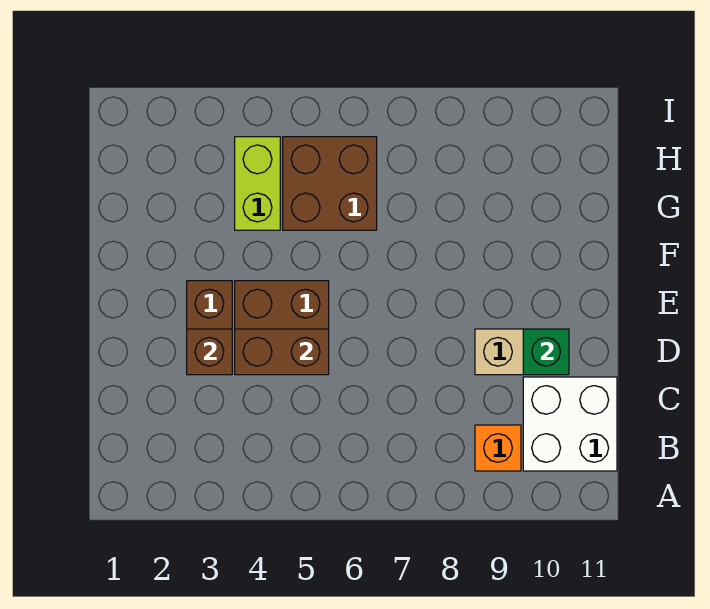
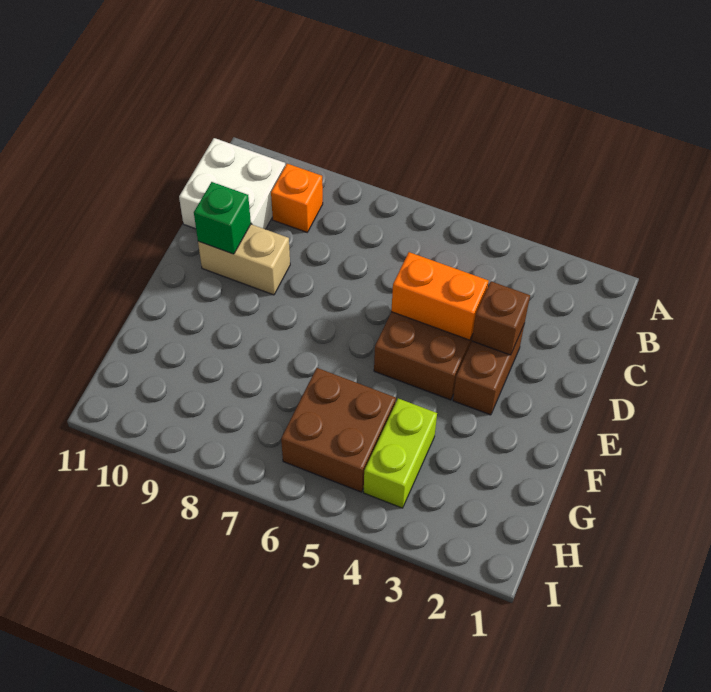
brown brick D4:D5 level 2 -> orange brick D4:D5 level 2

